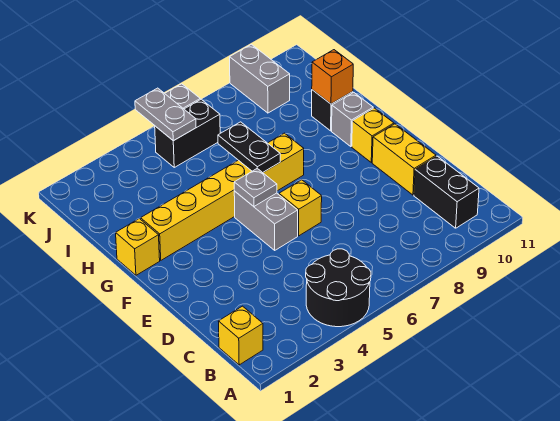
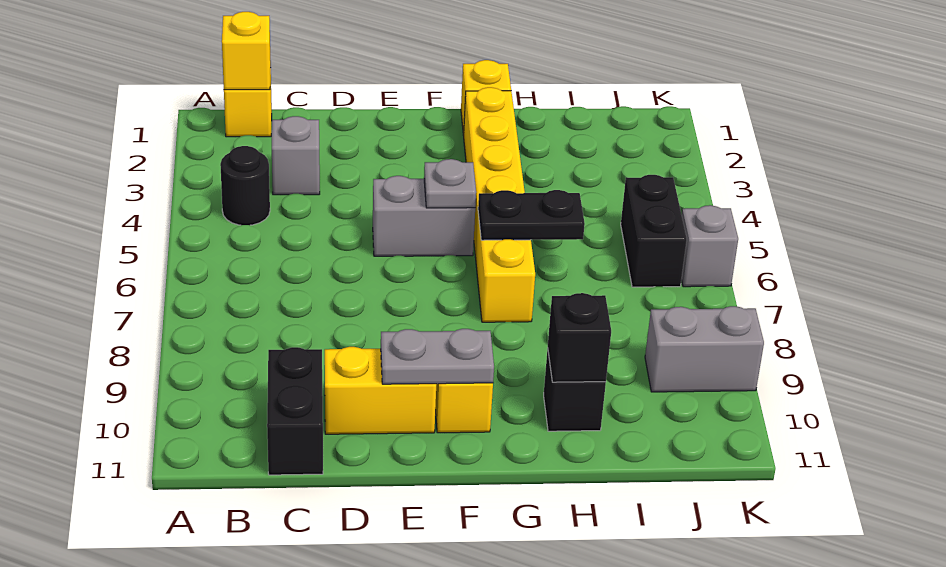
black round brick A4:B5 level 1 -> black round brick B4 level 1
black brick B10:C10 level 1 -> black brick C10:C11 level 1
yellow brick E6 level 1 -> yellow brick B1 level 2
grey brick G10 level 1 -> grey brick C3 level 1
orange brick H10 level 2 -> black brick H10 level 2
grey plate J5:K5 level 2 -> grey plate E10:F10 level 2

